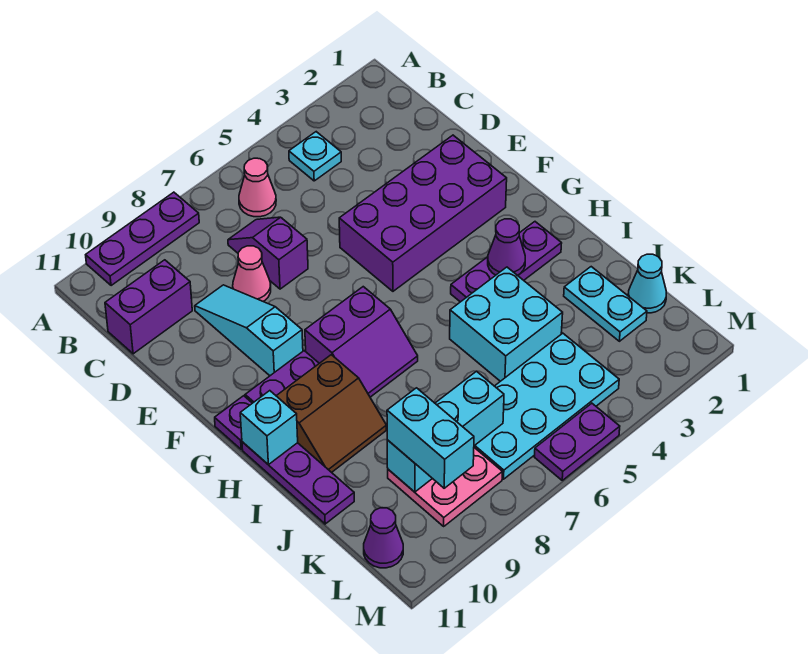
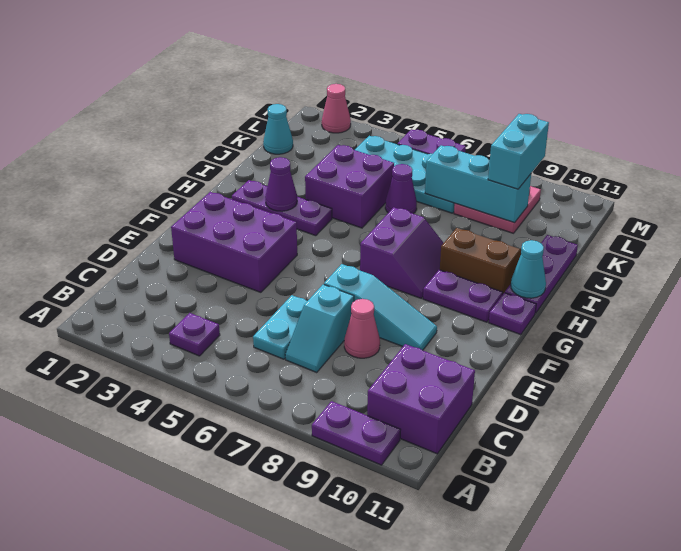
purple plate A8:A10 level 1 -> purple plate A9:A10 level 1
cyan plate B4 level 1 -> purple plate B4 level 1
pink cone B6 level 1 -> pink cone M2 level 1
purple slope C7:D7 level 1 top D -> cyan slope C7:D7 level 1 top D
purple brick C10:C11 level 1 -> purple brick B10:C11 level 1
cyan slope D9:F9 level 1 top F -> cyan slope E7:E9 level 1 top 7
purple brick E2:F5 level 1 -> purple brick E2:F4 level 1
purple slope G7:H8 level 1 top G -> purple slope G7:H8 level 1 top 7
cyan brick H11 level 2 -> cyan cone H11 level 2
cyan brick I4:J5 level 1 -> purple brick I4:J5 level 1
cyan plate J2:K2 level 1 -> cyan plate C6:D6 level 1
purple cone L11 level 1 -> purple cone J6 level 1

